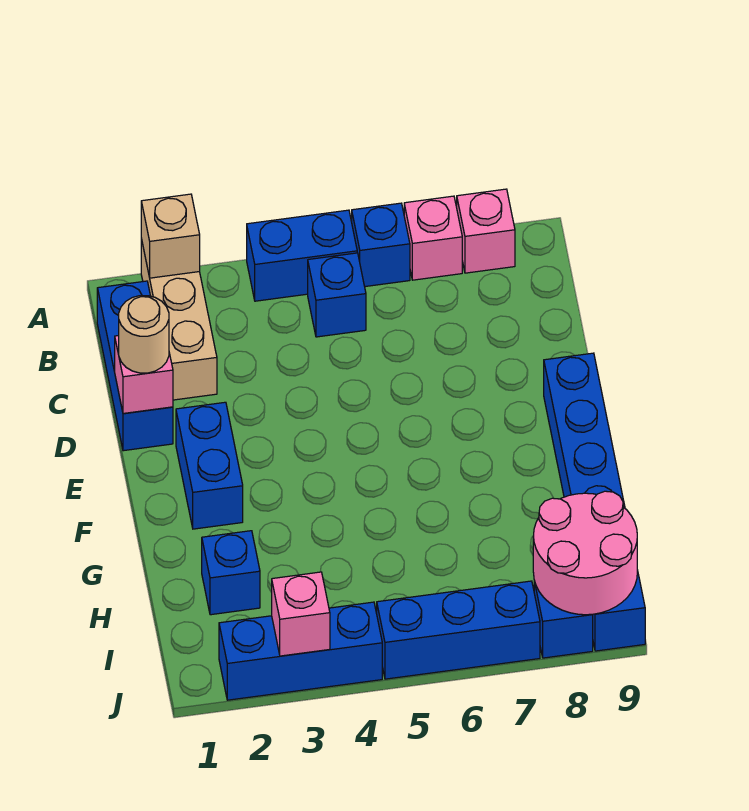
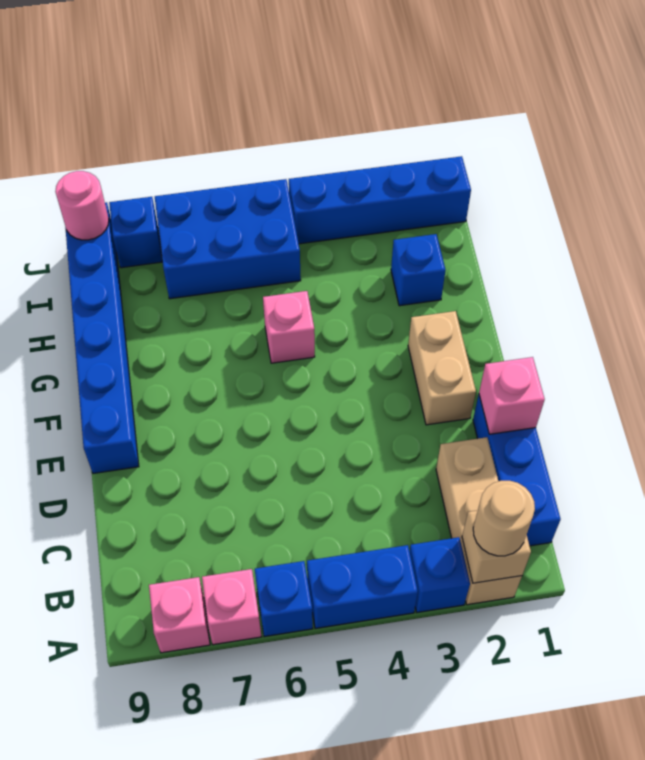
blue brick B5 level 1 -> blue brick A3 level 1
tan round brick D1 level 3 -> tan round brick A2 level 3
blue brick E2:F2 level 1 -> tan brick E2:F2 level 1
pink round brick I8:J9 level 2 -> pink round brick J9 level 2
blue brick J2:J4 level 1 -> blue brick J1:J4 level 1
pink brick J3 level 2 -> pink brick G5 level 1
blue brick J5:J7 level 1 -> blue brick I5:J7 level 1

